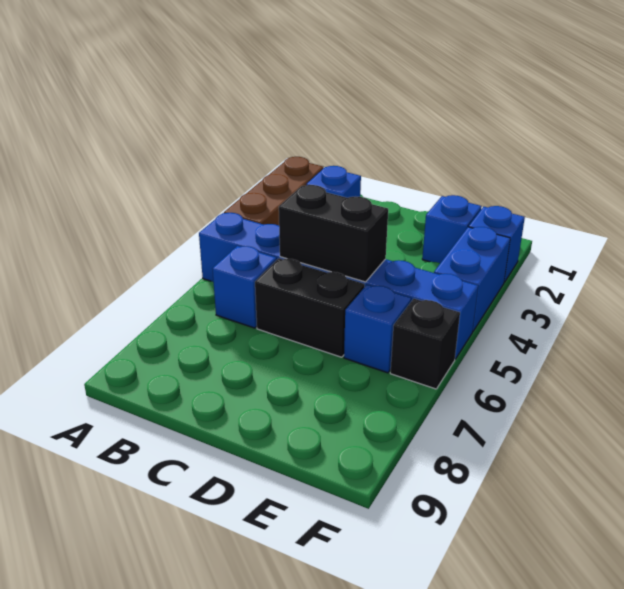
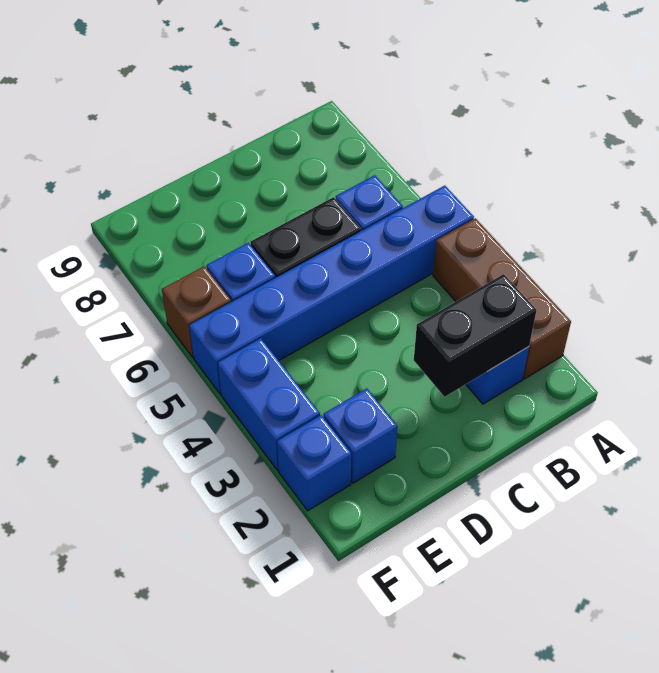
black brick C5:D5 level 2 -> black brick B2:C2 level 2
black brick F6 level 1 -> brown brick F6 level 1

